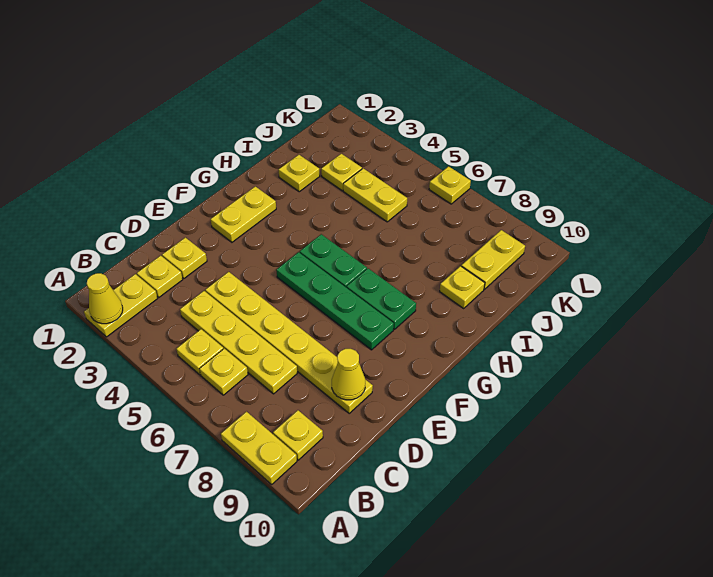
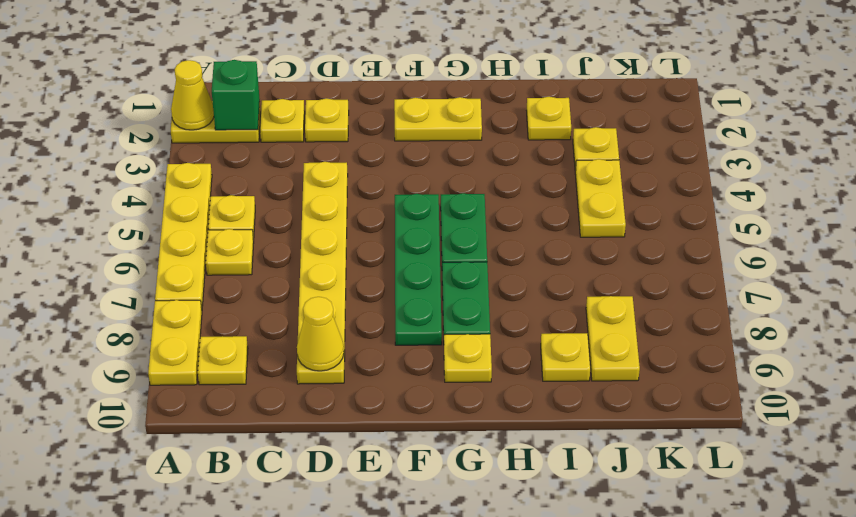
none -> green brick B2 level 2
yellow plate C4:C7 level 1 -> yellow plate A4:A7 level 1
yellow plate J9:K9 level 1 -> yellow plate J8:J9 level 1
yellow plate L6 level 1 -> yellow plate G9 level 1

